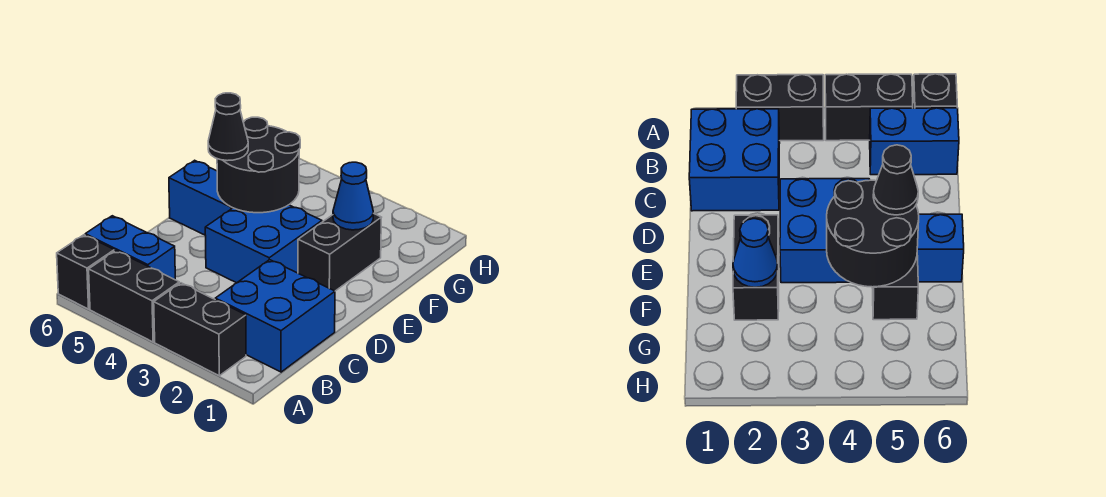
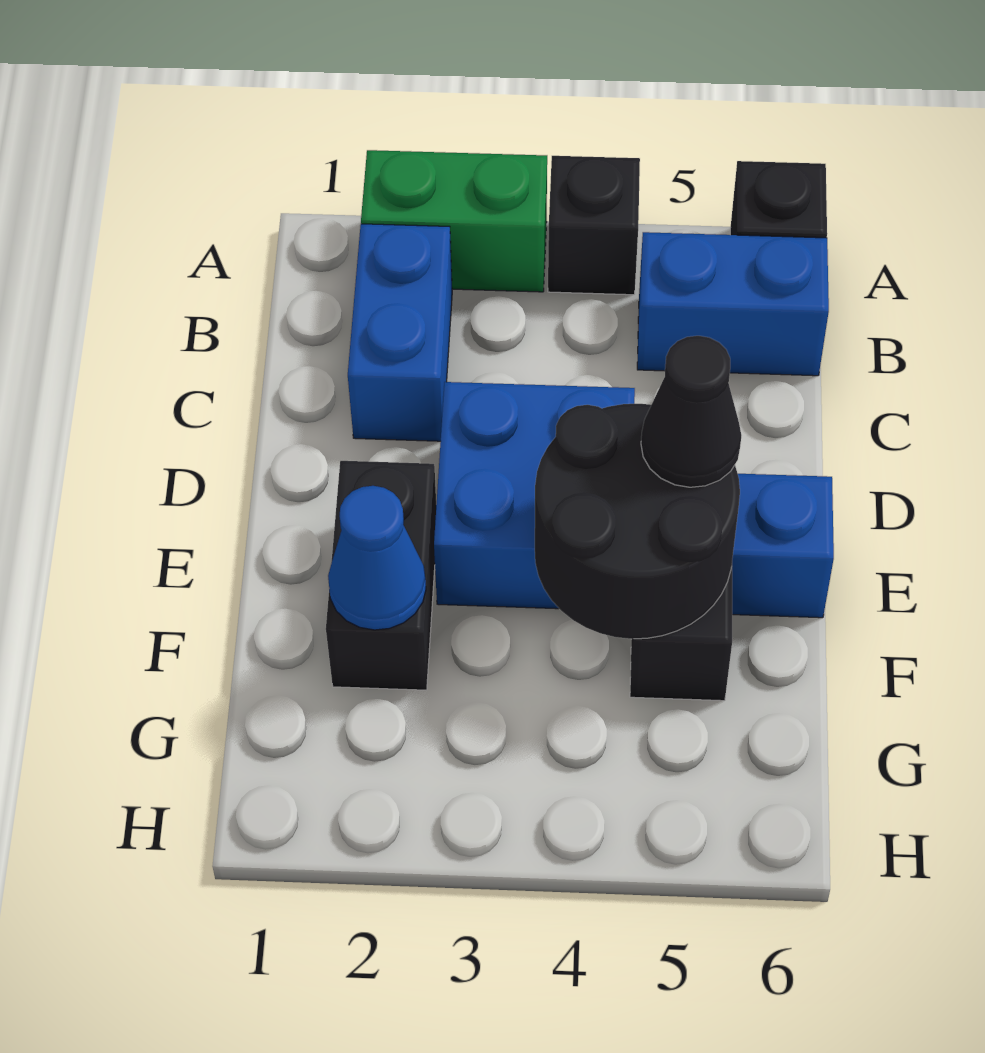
black brick A2:A3 level 1 -> green brick A2:A3 level 1
black brick A4:A5 level 1 -> black brick A4 level 1
blue brick B1:C2 level 1 -> blue brick B2:C2 level 1

